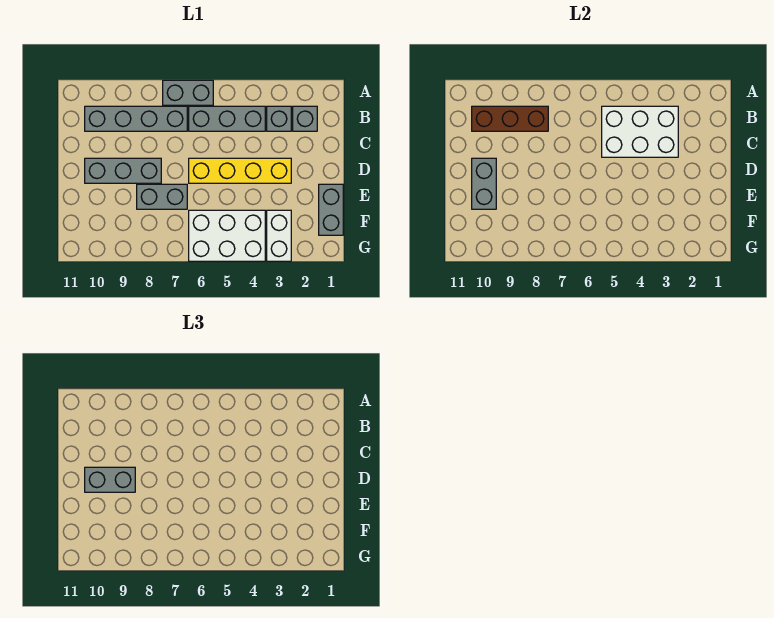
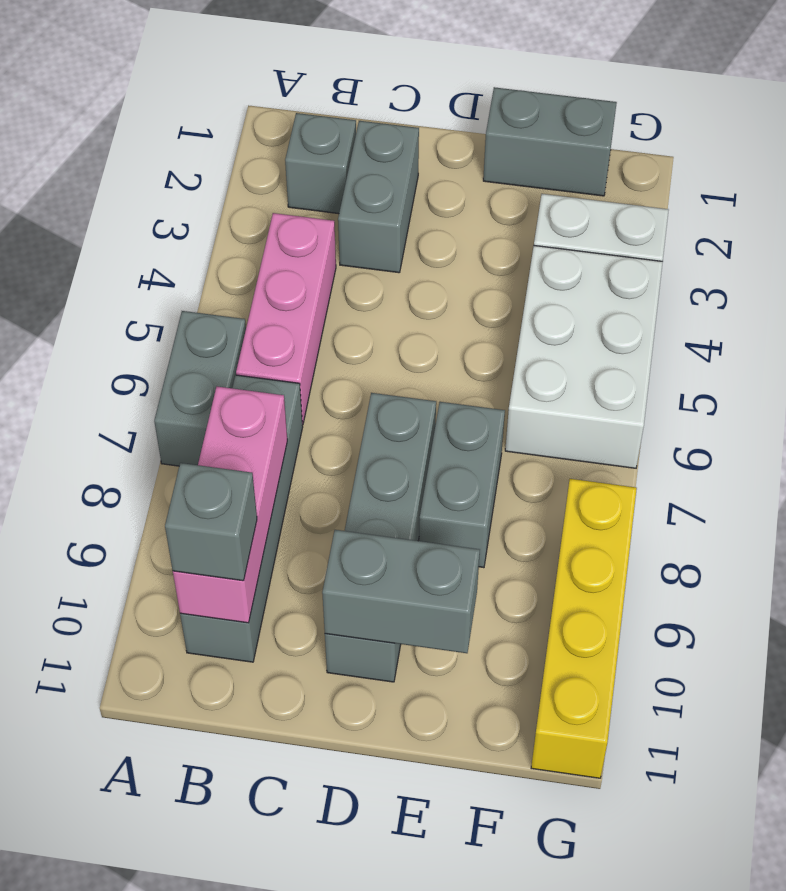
grey brick B3 level 1 -> grey brick B10 level 3
white brick B3:C5 level 2 -> none
grey brick B4:B6 level 1 -> pink brick B4:B6 level 1
brown brick B8:B10 level 2 -> pink brick B8:B10 level 2
yellow brick D3:D6 level 1 -> yellow brick G8:G11 level 1
grey brick D8:D10 level 1 -> grey brick D7:D10 level 1
grey brick D9:D10 level 3 -> grey brick C2:C3 level 1

